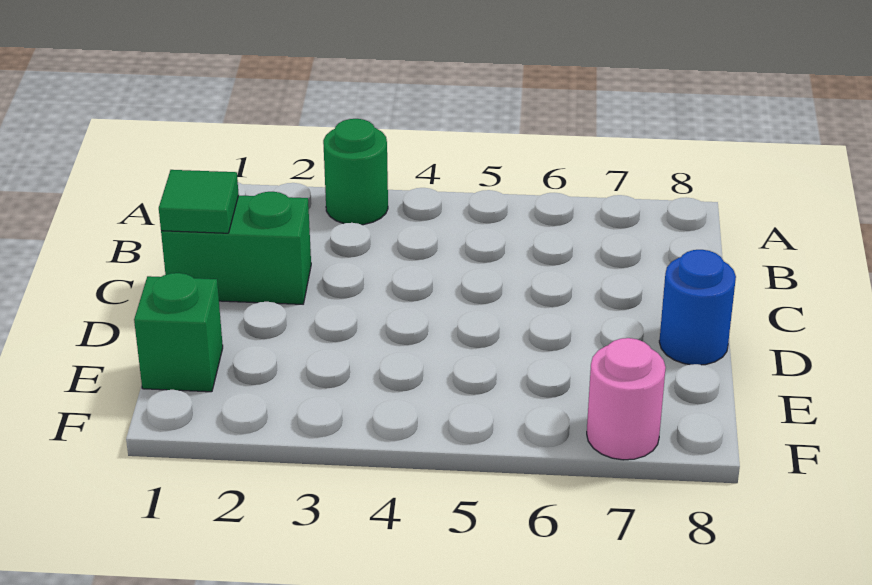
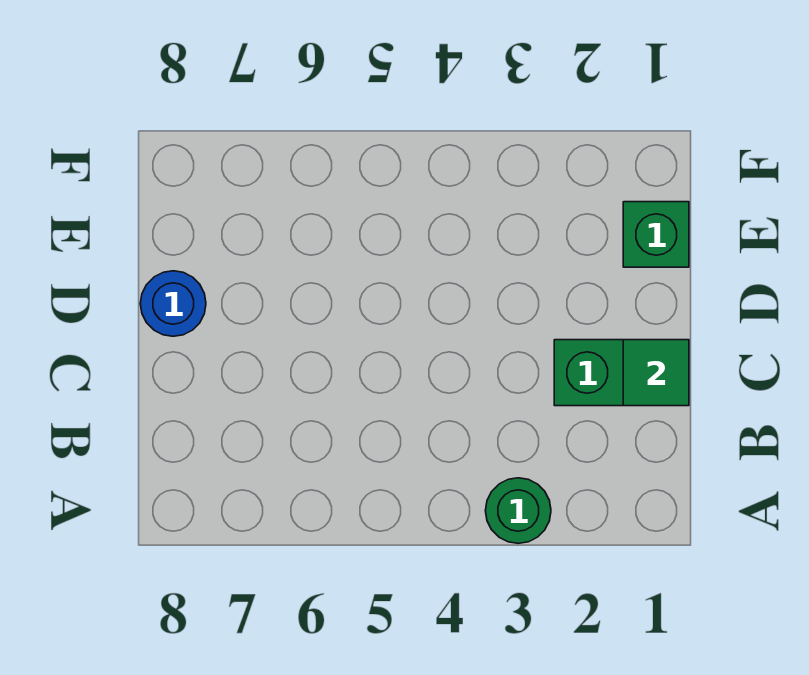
pink round brick F7 level 1 -> none

